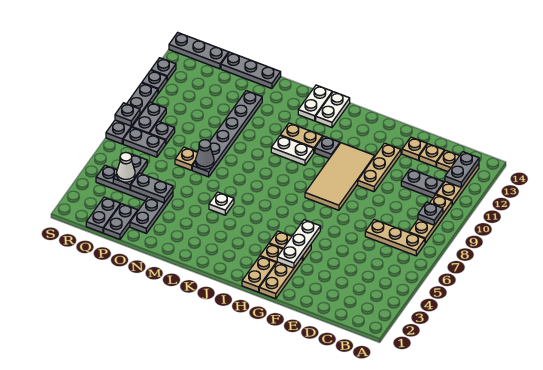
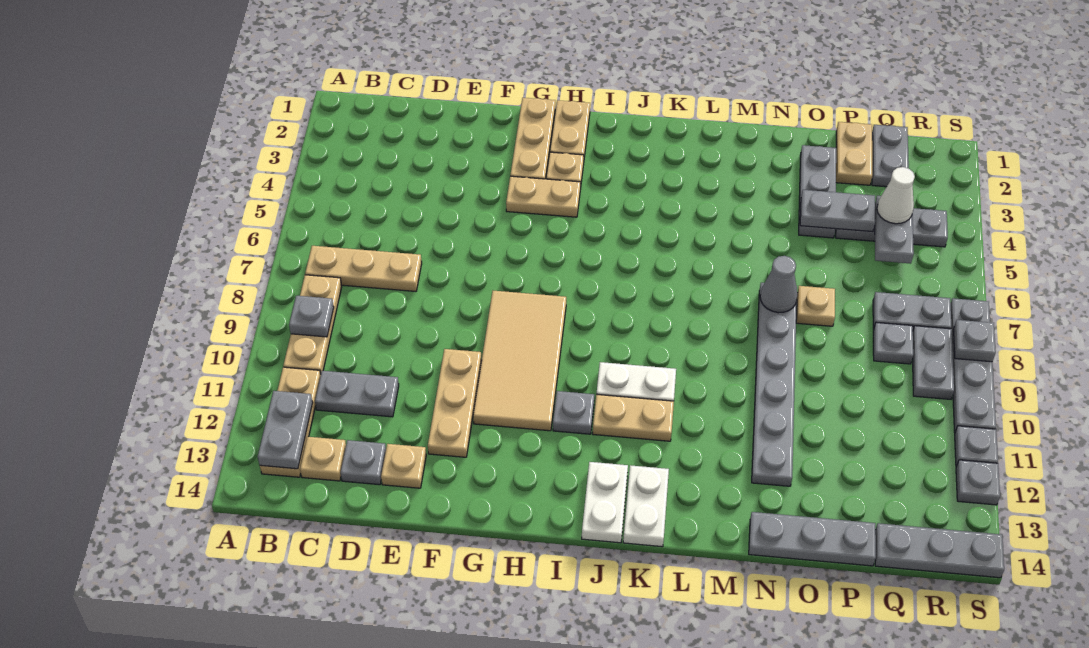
tan plate D13 level 1 -> grey plate D13 level 1
white plate G3:G5 level 2 -> none
white plate L5 level 1 -> none
grey plate P1:P2 level 1 -> tan plate P1:P2 level 1

